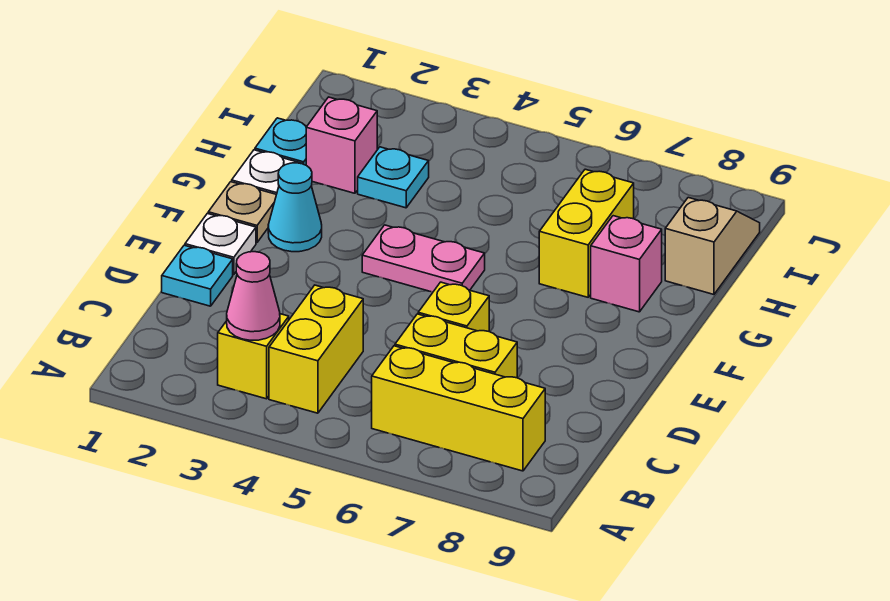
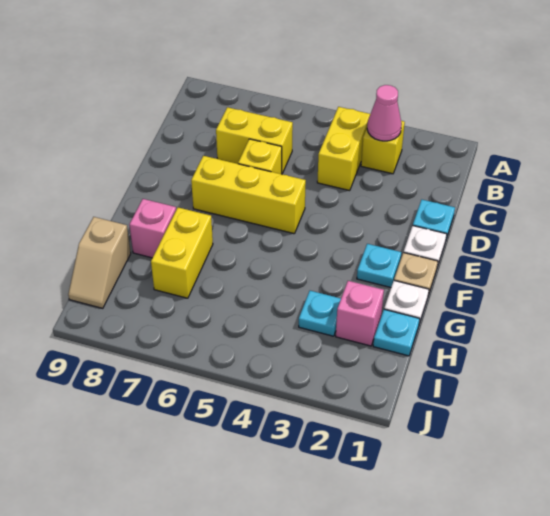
yellow brick B6:B8 level 1 -> yellow brick E5:E7 level 1
cyan cone F2 level 1 -> cyan plate F2 level 1
pink plate F4:F5 level 1 -> none

